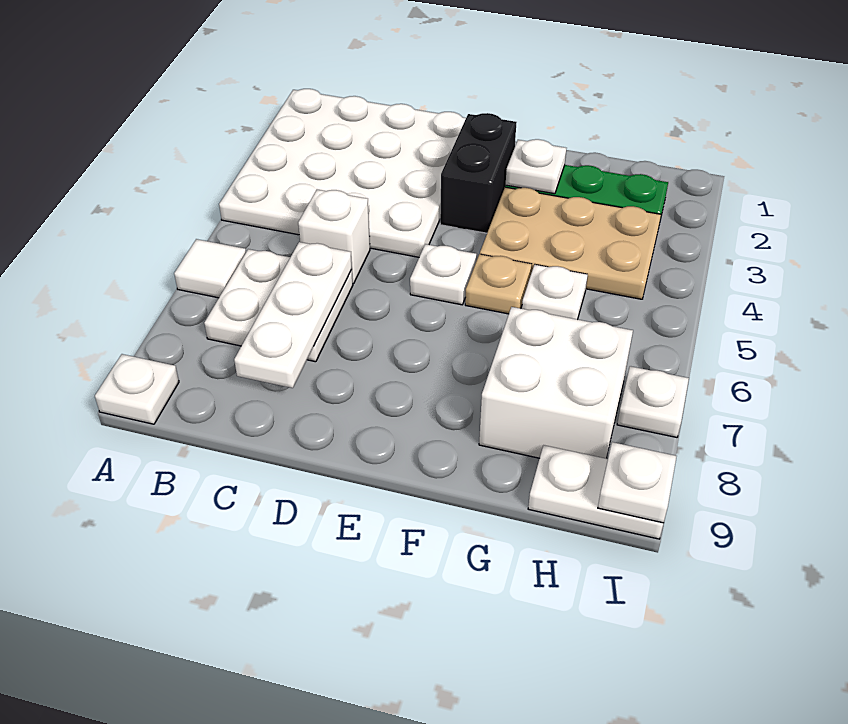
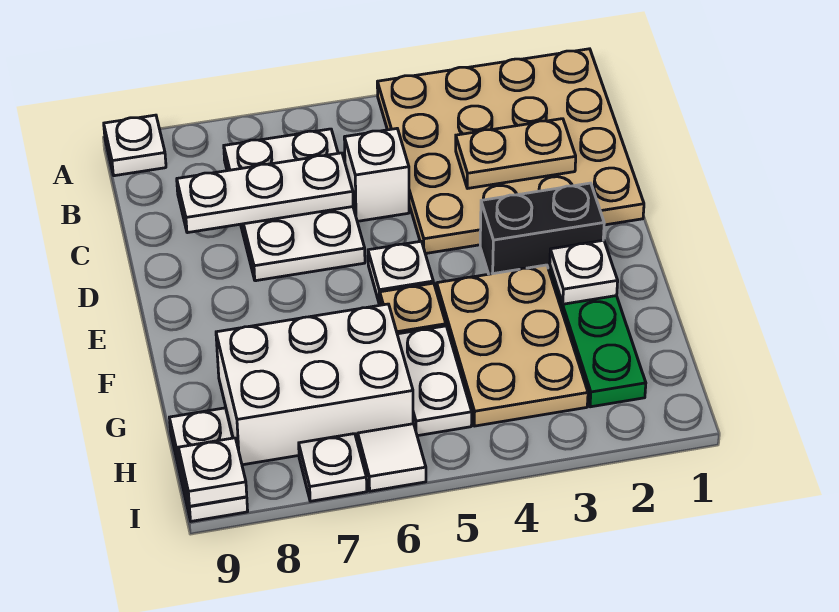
white plate A1:D4 level 1 -> tan plate A1:D4 level 1
white tile A6 level 1 -> white tile I6 level 1
white plate B6:C7 level 1 -> white plate B6:D7 level 1
none -> tan plate C2:C3 level 2
white plate G5 level 1 -> white plate G5:H5 level 1
white brick G7:H8 level 1 -> white brick G6:H8 level 1

